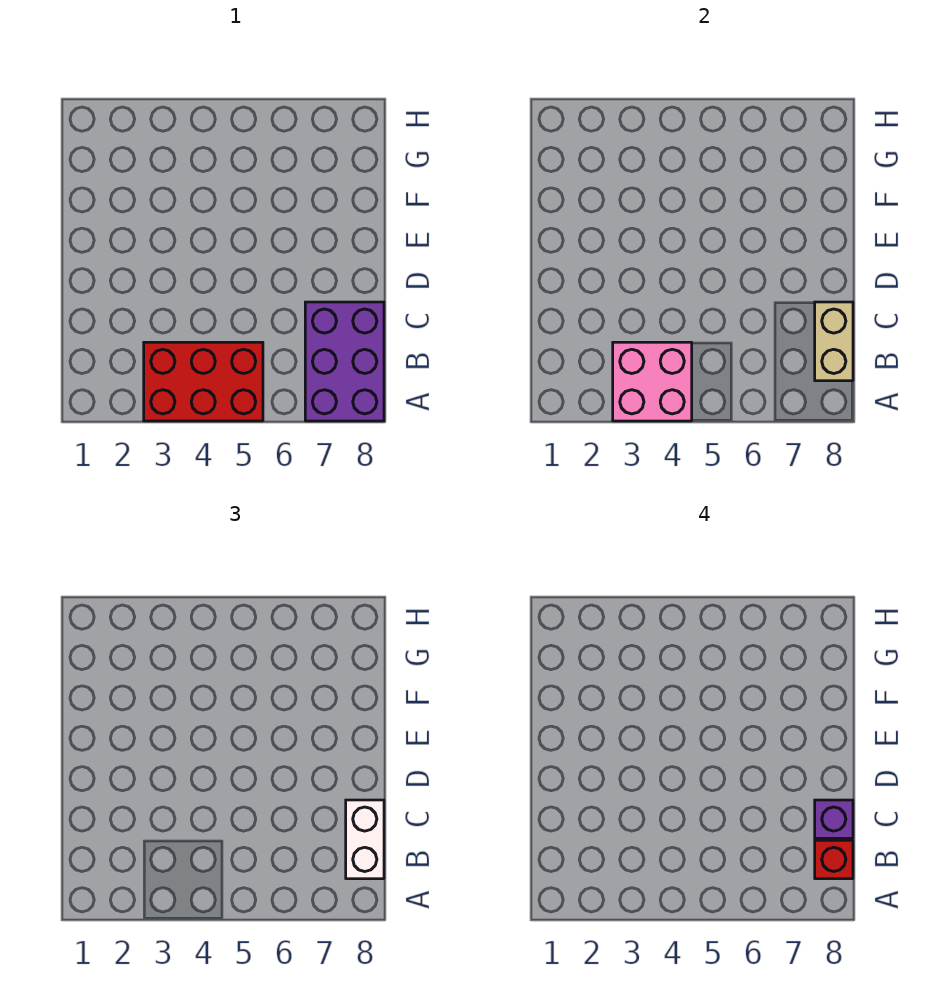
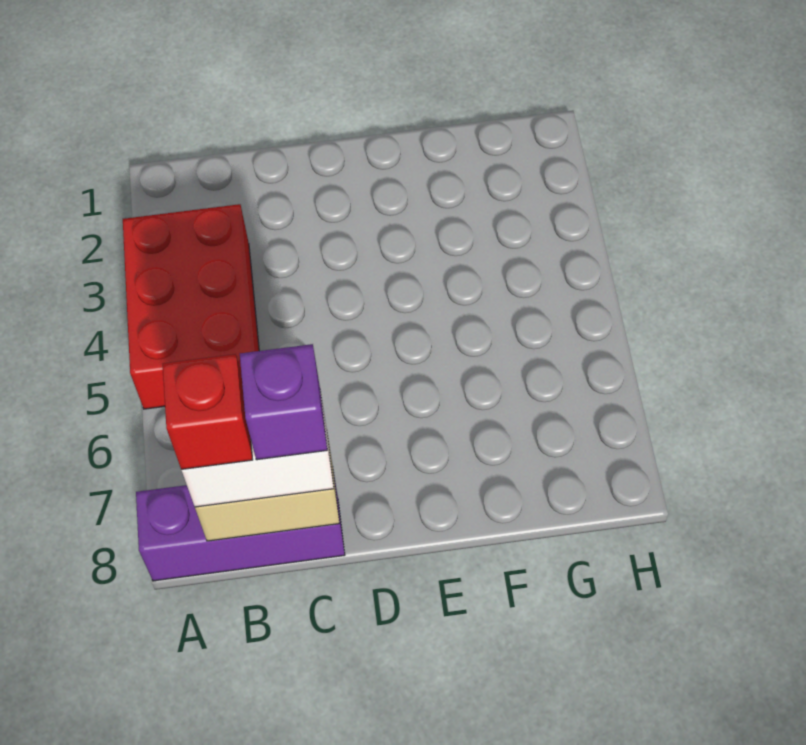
pink brick A3:B4 level 2 -> none
purple brick A7:C8 level 1 -> purple brick A8:C8 level 1

